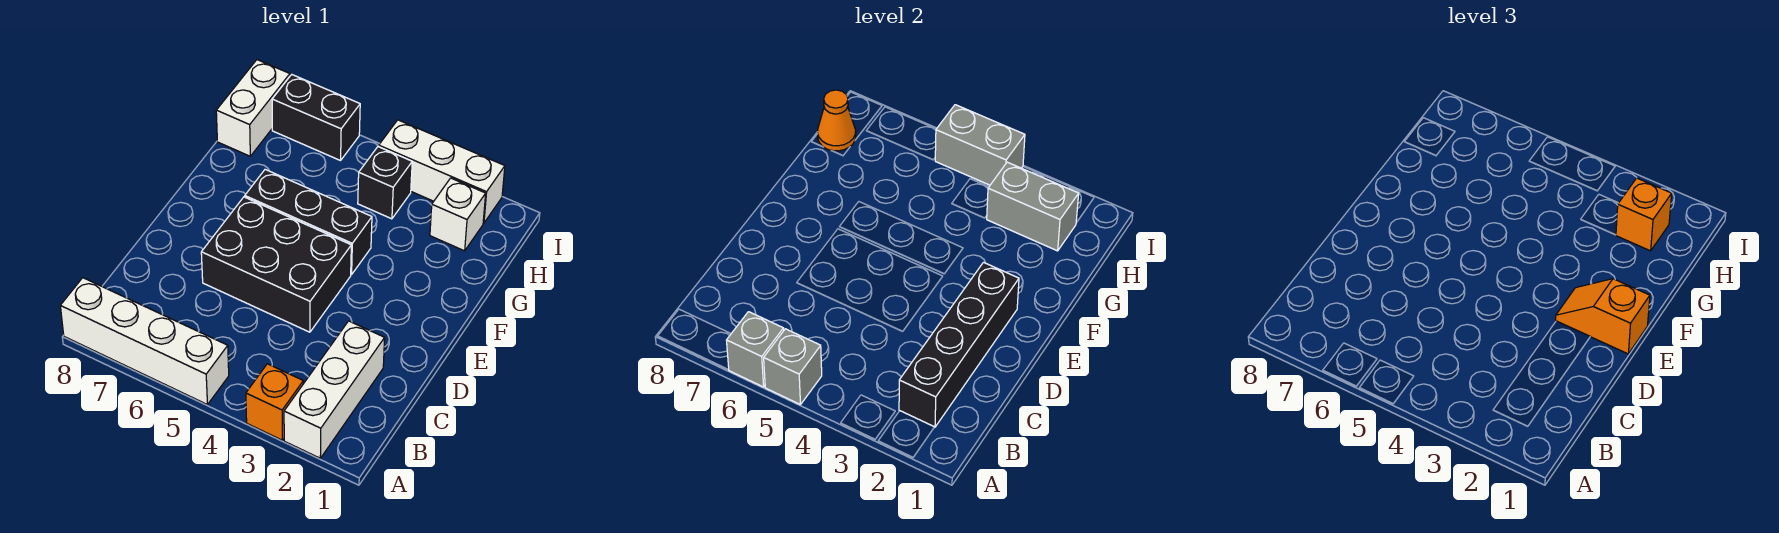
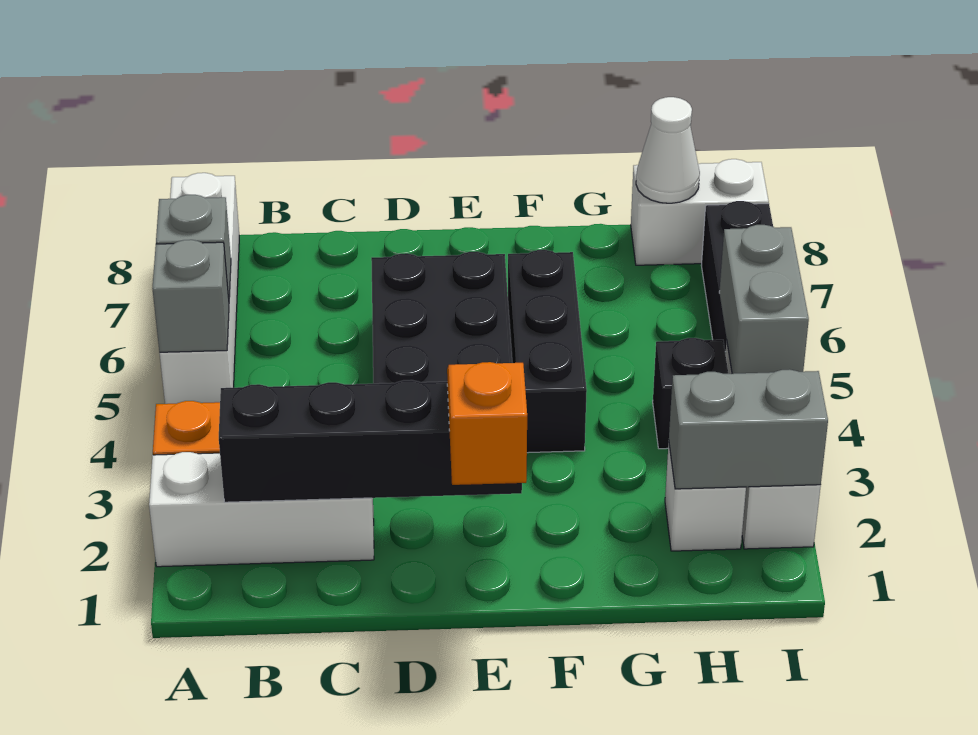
grey brick H2:H3 level 2 -> grey brick H2:I2 level 2
orange brick H2 level 3 -> none
orange cone H8 level 2 -> white cone H8 level 2

